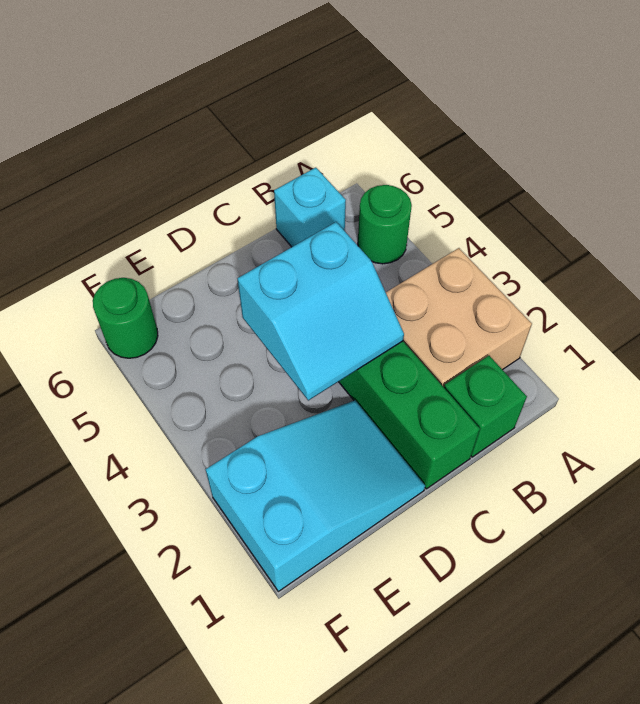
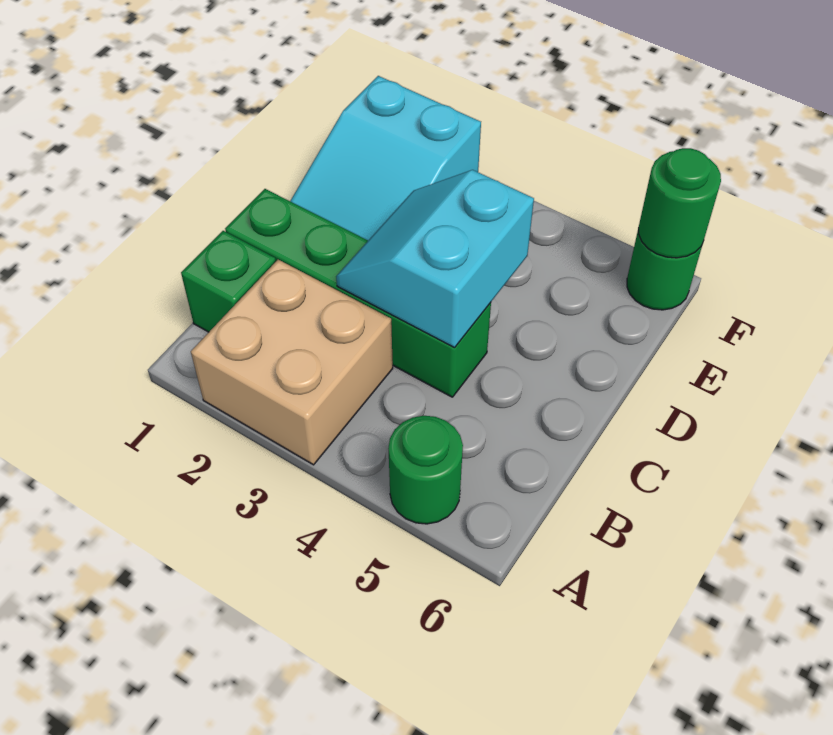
cyan brick B6 level 1 -> none
none -> green round brick F6 level 2

